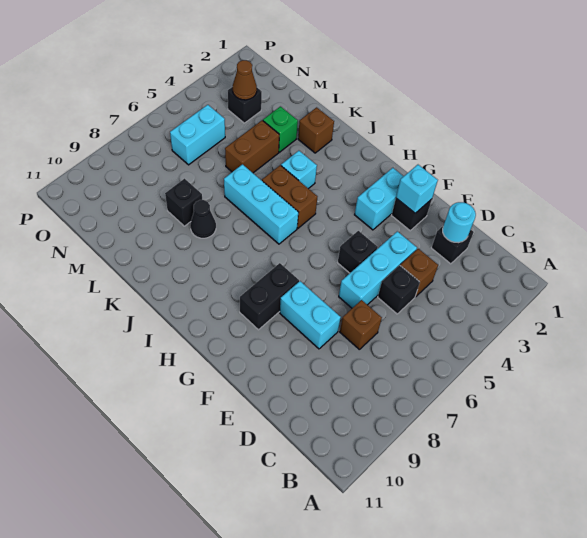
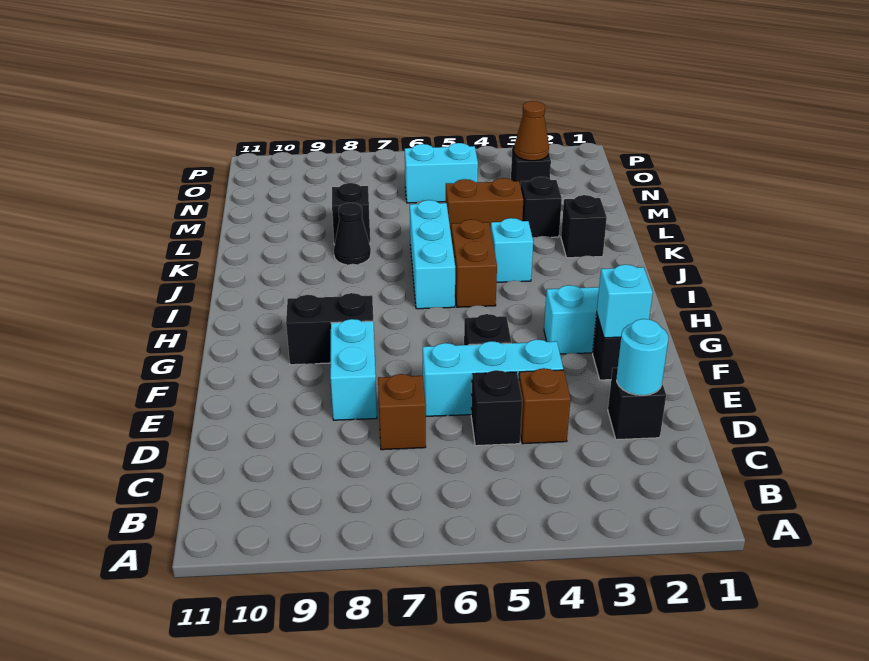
brown brick K2 level 1 -> black brick K2 level 1
green brick L3 level 1 -> black brick L3 level 1

